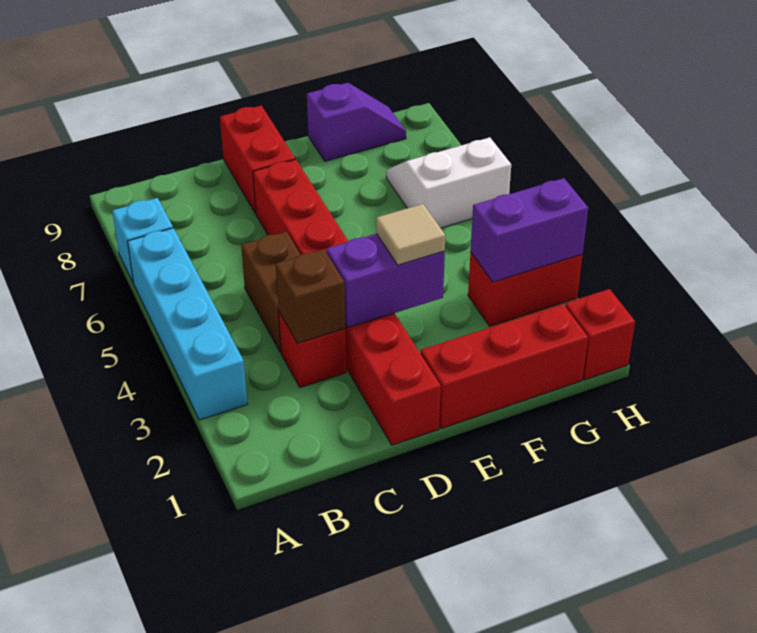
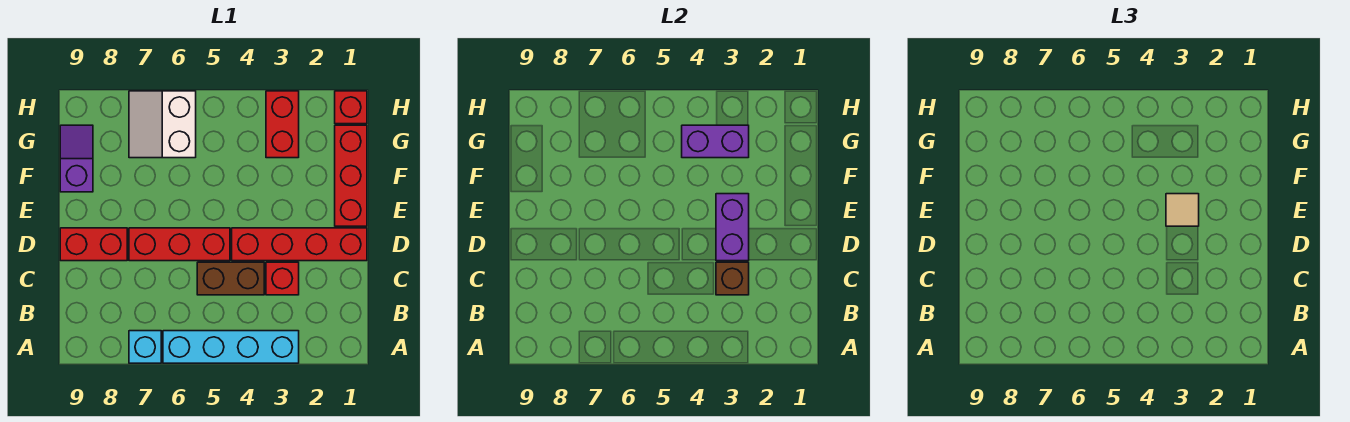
purple brick G3:H3 level 2 -> purple brick G3:G4 level 2

